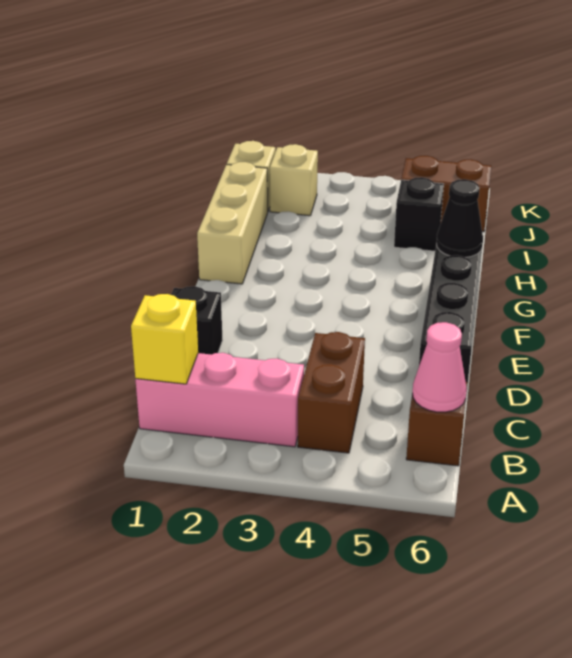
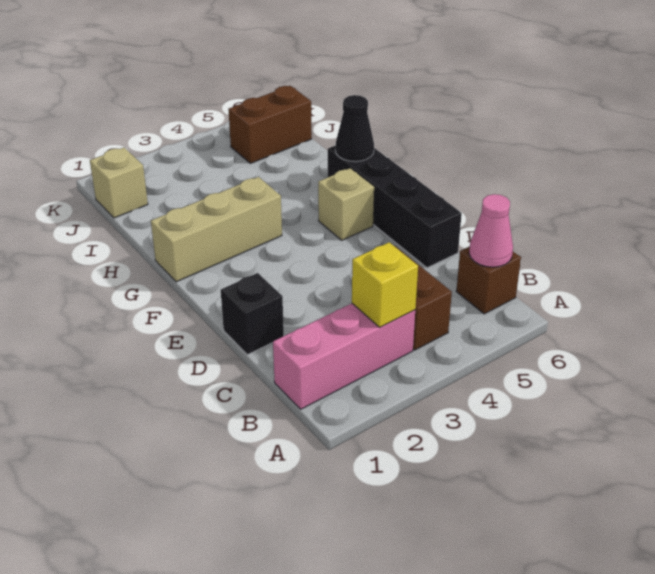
yellow brick B1 level 2 -> yellow brick B3 level 2
tan brick G1:I1 level 1 -> tan brick G1:G3 level 1
black brick I5 level 1 -> none
tan brick J2 level 1 -> tan brick F5 level 1

